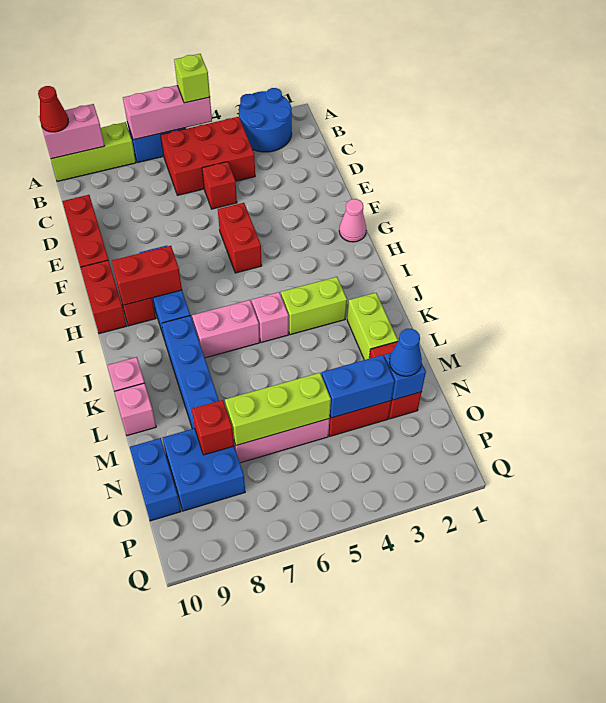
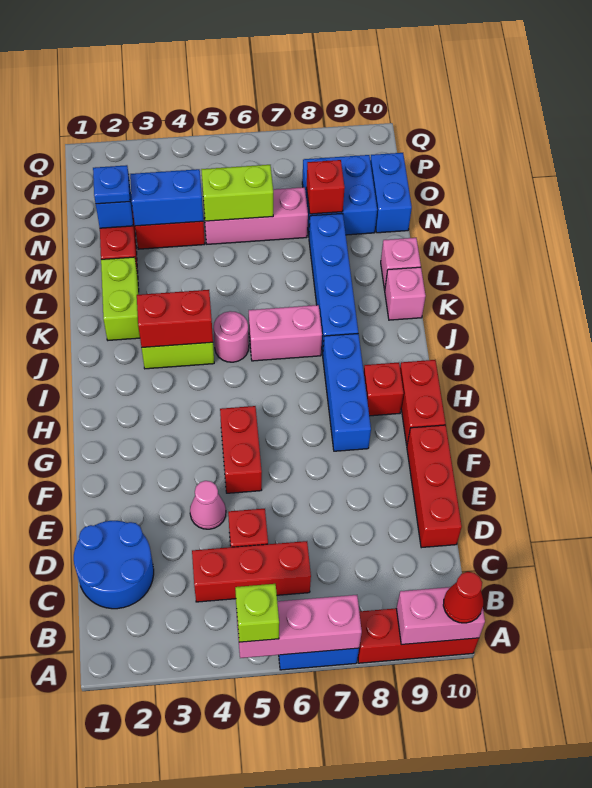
blue round brick A2:B3 level 1 -> blue round brick C1:D2 level 1
lime brick A8:A10 level 1 -> red brick A8:A10 level 1
red brick B4:C6 level 1 -> red brick C4:C6 level 1
pink cone G1 level 1 -> pink cone E4 level 1
red brick H8:H9 level 2 -> red brick J3:J4 level 2
pink brick J5 level 1 -> pink round brick J5 level 1
blue cone N2 level 3 -> blue plate N2 level 3
lime brick N5:N7 level 2 -> lime brick N5:N6 level 2

